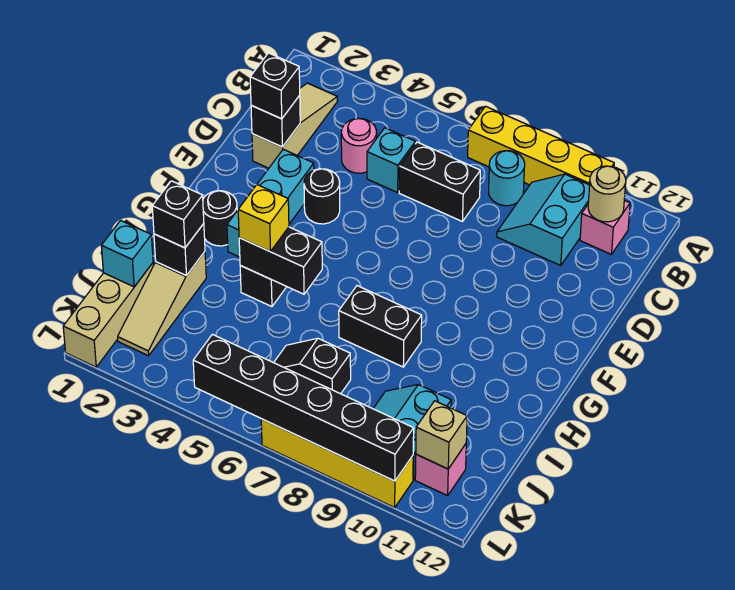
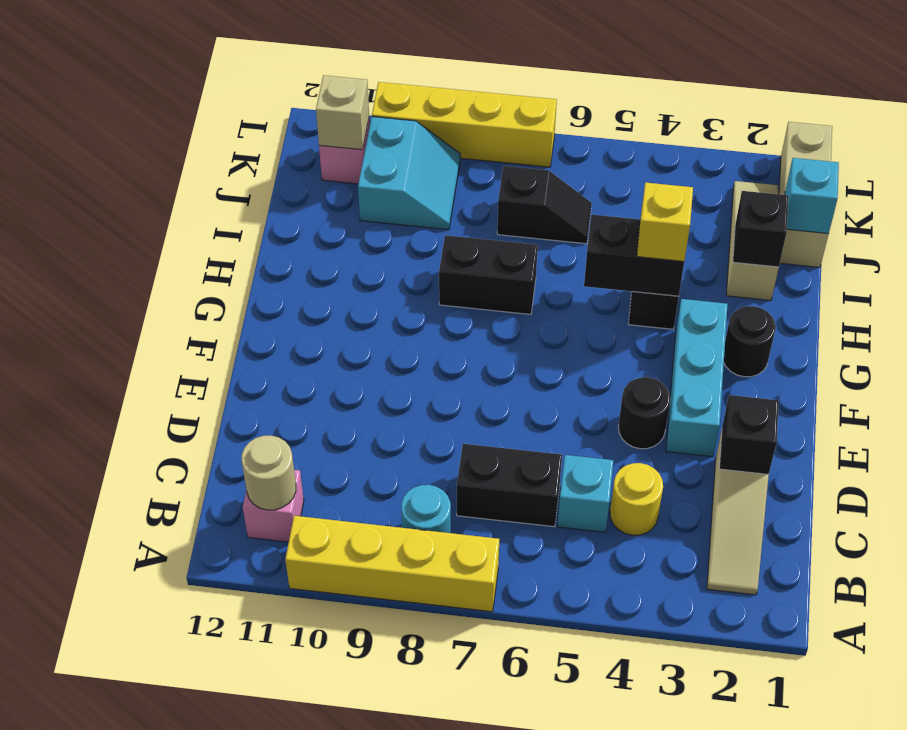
cyan slope B9:C10 level 1 top 10 -> none
pink round brick C4 level 1 -> yellow round brick C4 level 1
black brick D2 level 3 -> none
black brick I2 level 3 -> none
black brick L5:L10 level 2 -> none

